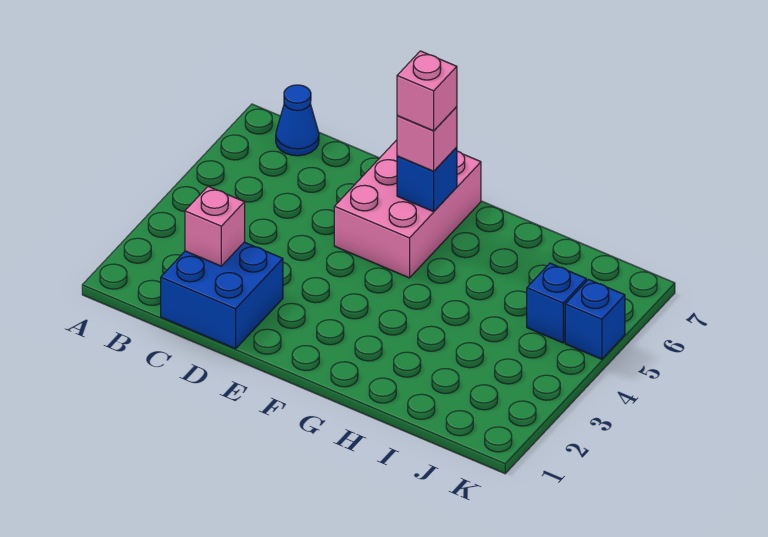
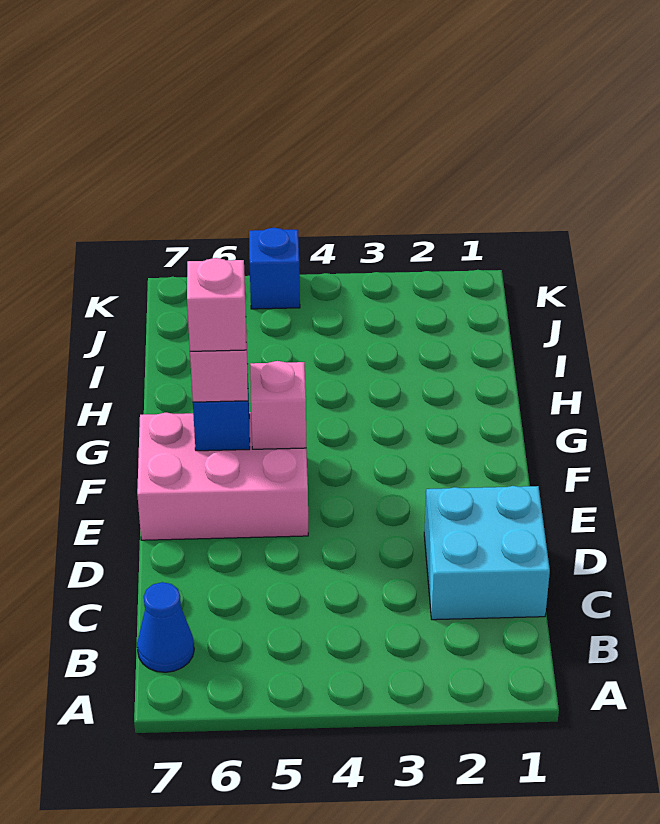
blue brick C1:D2 level 1 -> cyan brick C1:D2 level 1
pink brick C2 level 2 -> pink brick F5 level 2
blue brick J5 level 1 -> none

